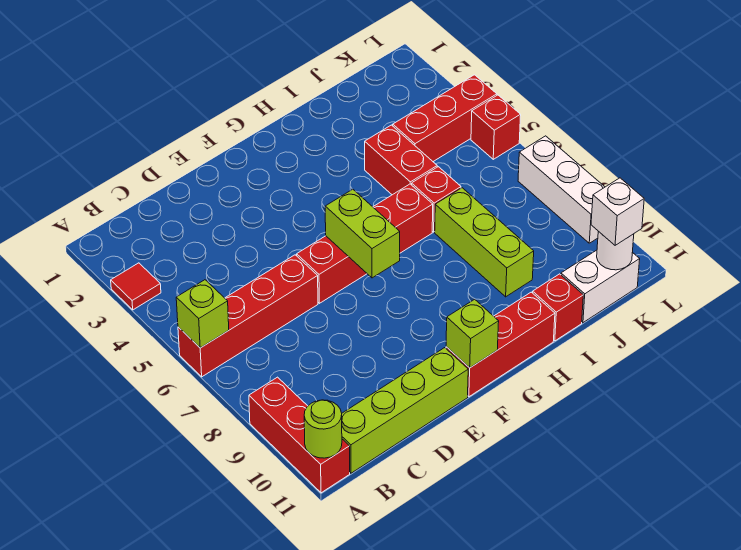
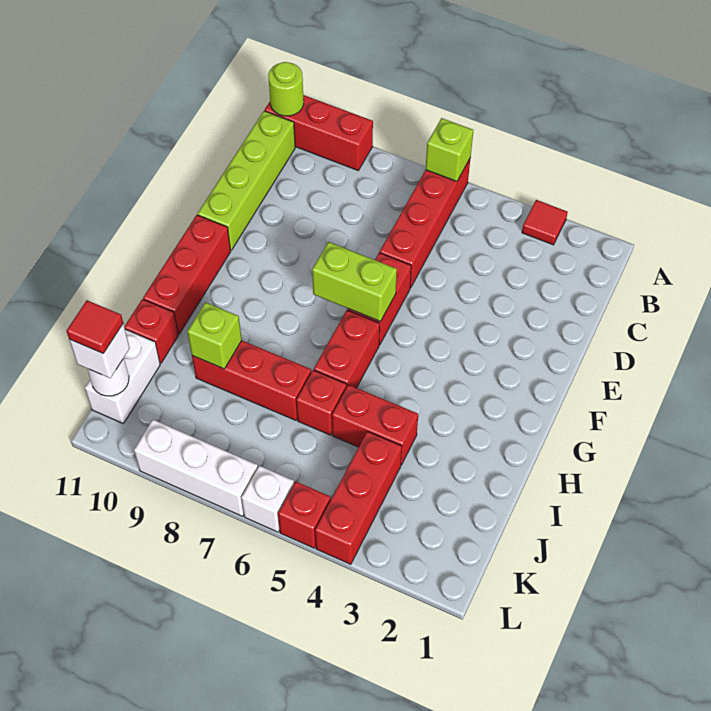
lime brick F11 level 2 -> lime brick I9 level 2
lime brick I7:I9 level 1 -> red brick I7:I9 level 1
none -> red tile K11 level 4
none -> white brick L6 level 1

